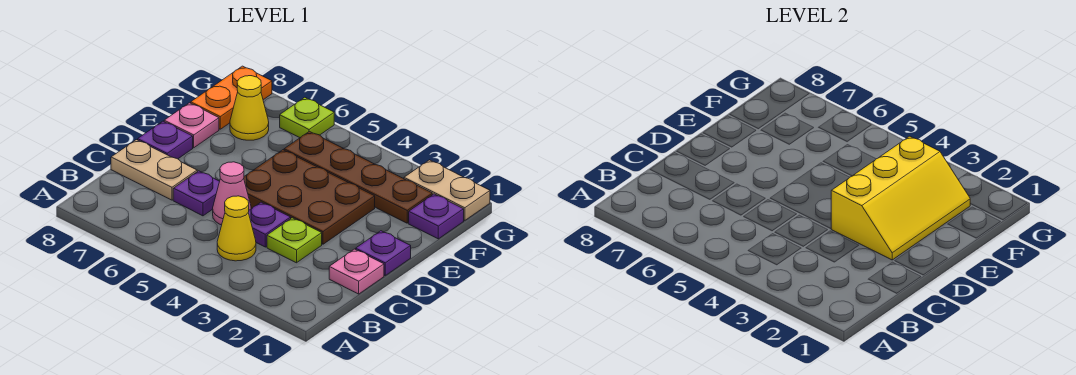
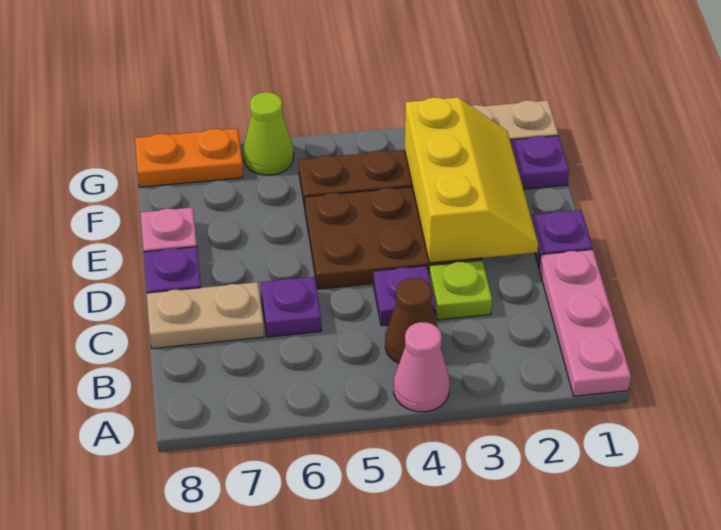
yellow cone B4 level 1 -> brown cone B4 level 1
pink plate C1 level 1 -> pink plate A1:C1 level 1
pink cone C5 level 1 -> pink cone A4 level 1
yellow cone F7 level 1 -> none
orange plate F8:G8 level 1 -> orange plate G7:G8 level 1
lime plate G6 level 1 -> lime cone G6 level 1

